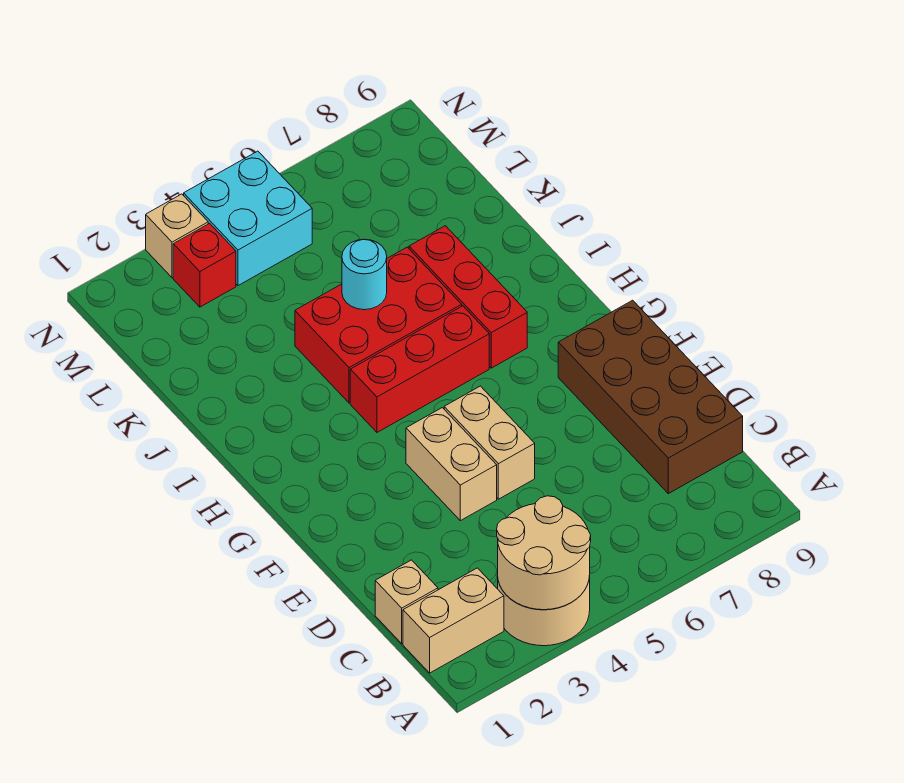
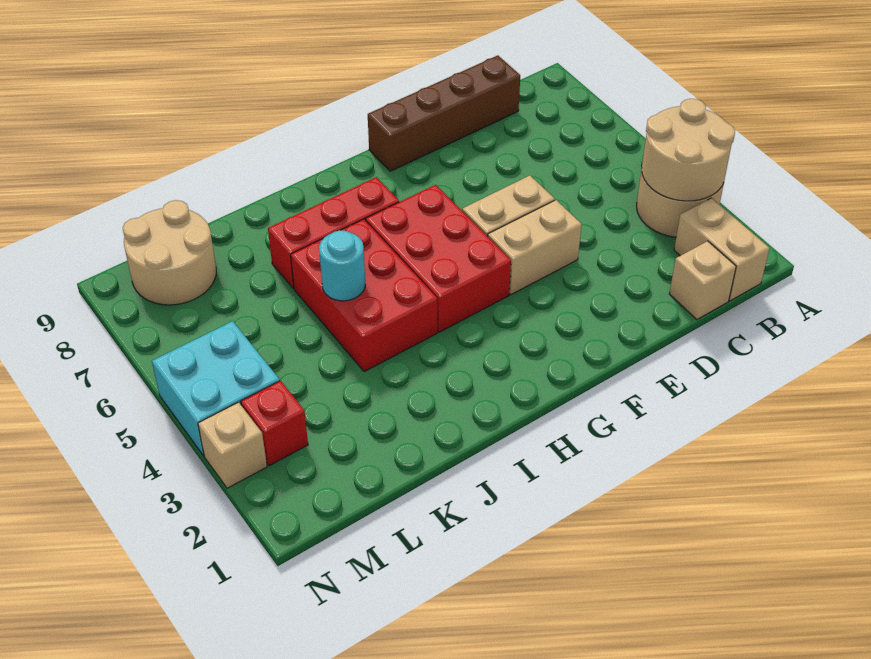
brown brick C8:F9 level 1 -> brown brick C9:F9 level 1
red brick H4:H6 level 1 -> red brick G4:H6 level 1
none -> tan round brick L8:M9 level 1

